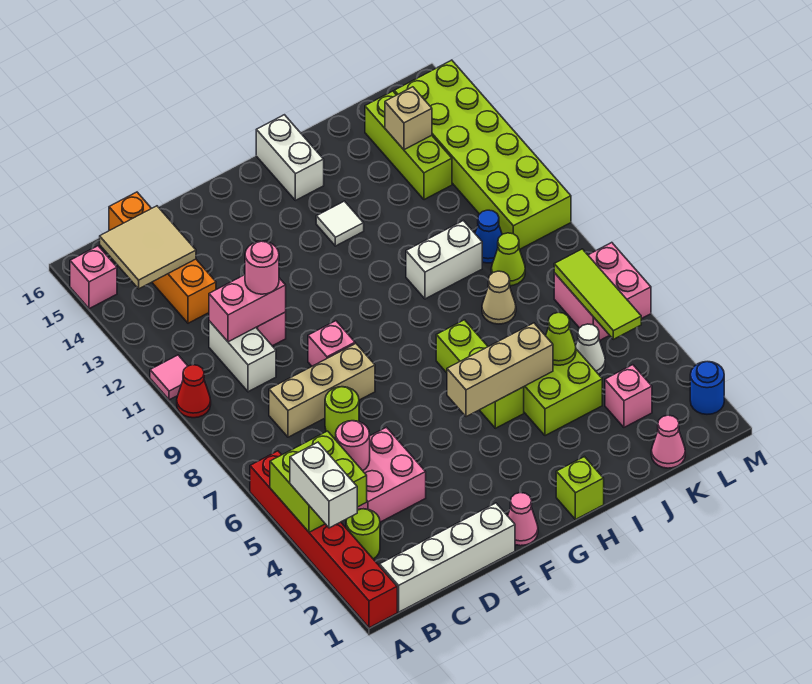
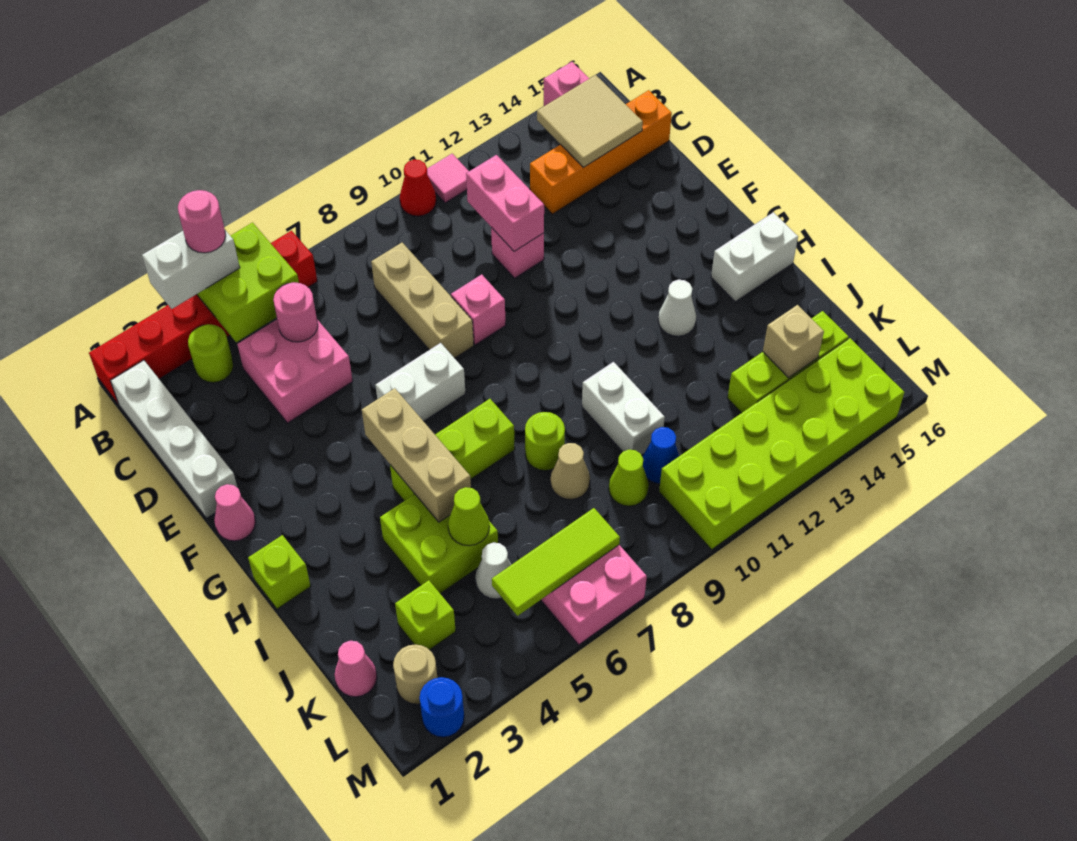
white brick C10:C11 level 1 -> white brick F6:F7 level 1
lime round brick D7 level 1 -> lime round brick I8 level 1
pink round brick D11 level 3 -> pink round brick A4 level 4
white tile H13 level 1 -> white cone H13 level 1
pink brick K3 level 1 -> lime brick K3 level 1
none -> tan round brick L2 level 1

